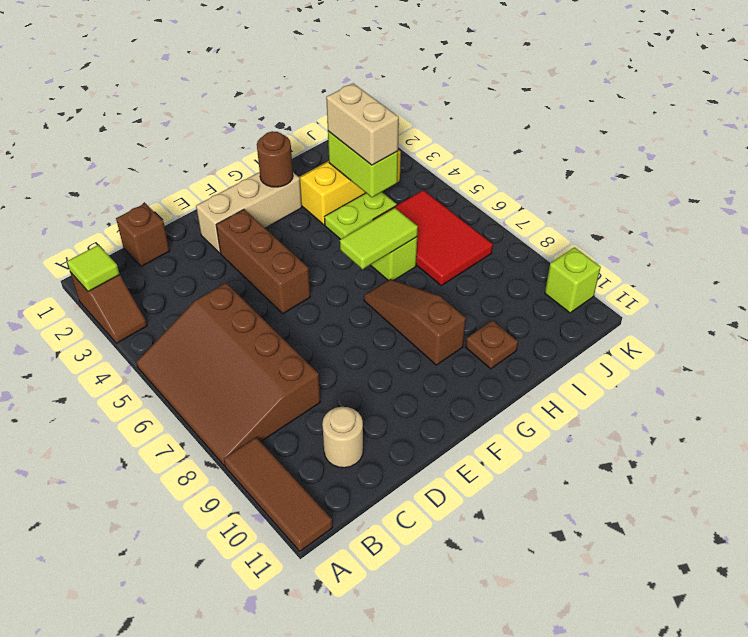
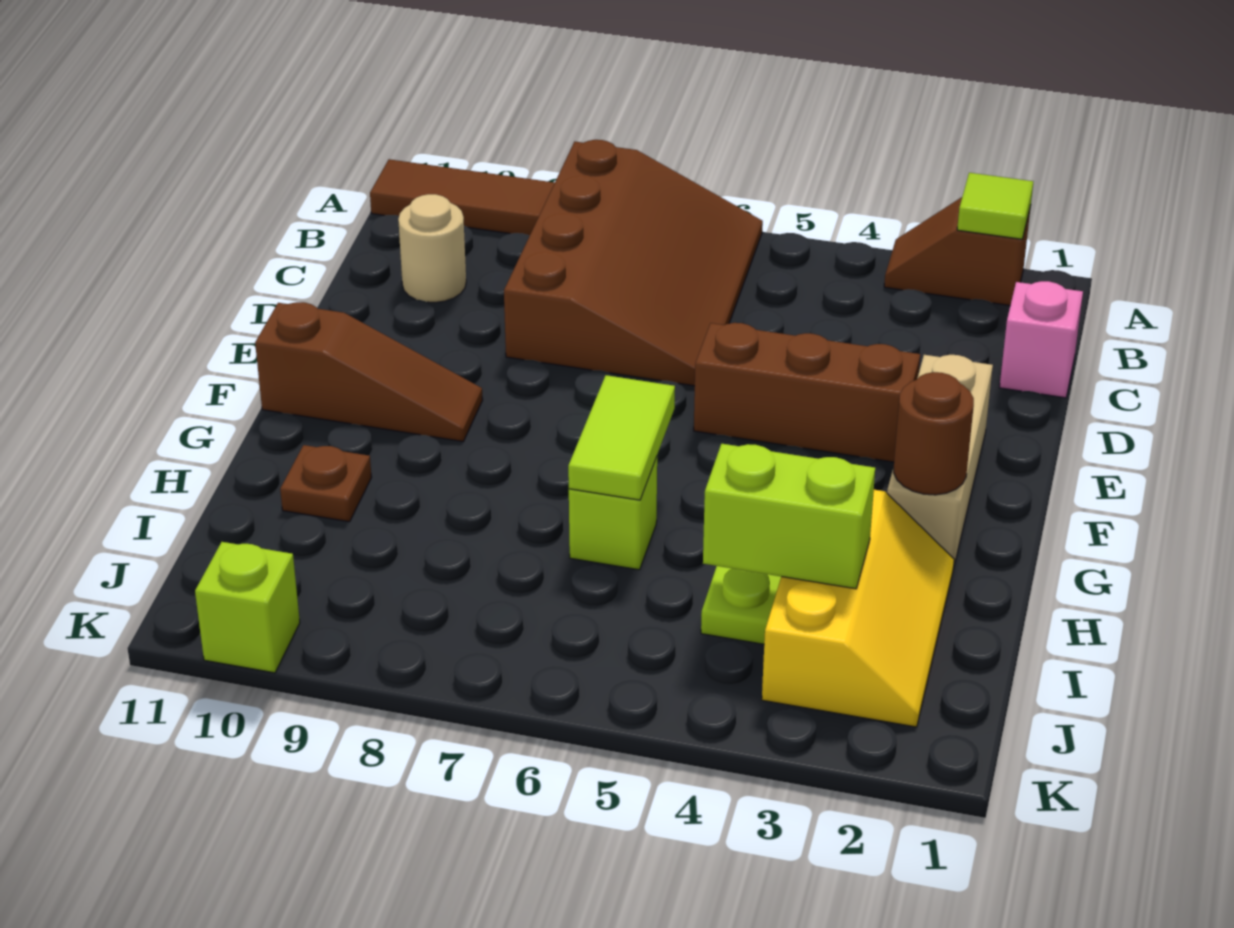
brown slope A5:C8 level 1 top C -> brown slope A6:D8 level 1 top 8
brown brick C1 level 1 -> pink brick C1 level 1
brown slope G7:G9 level 1 top 9 -> brown slope F9:F11 level 1 top 11
tan brick I3:I4 level 3 -> none
red tile I5:J7 level 1 -> none

